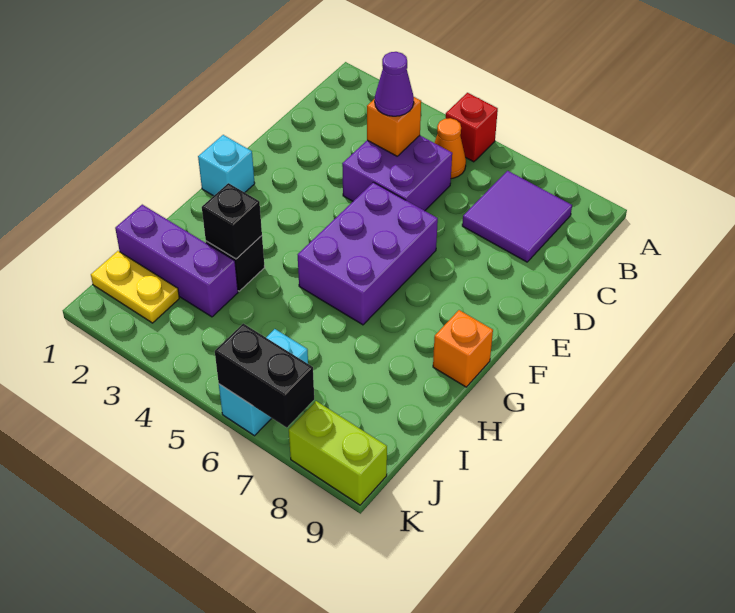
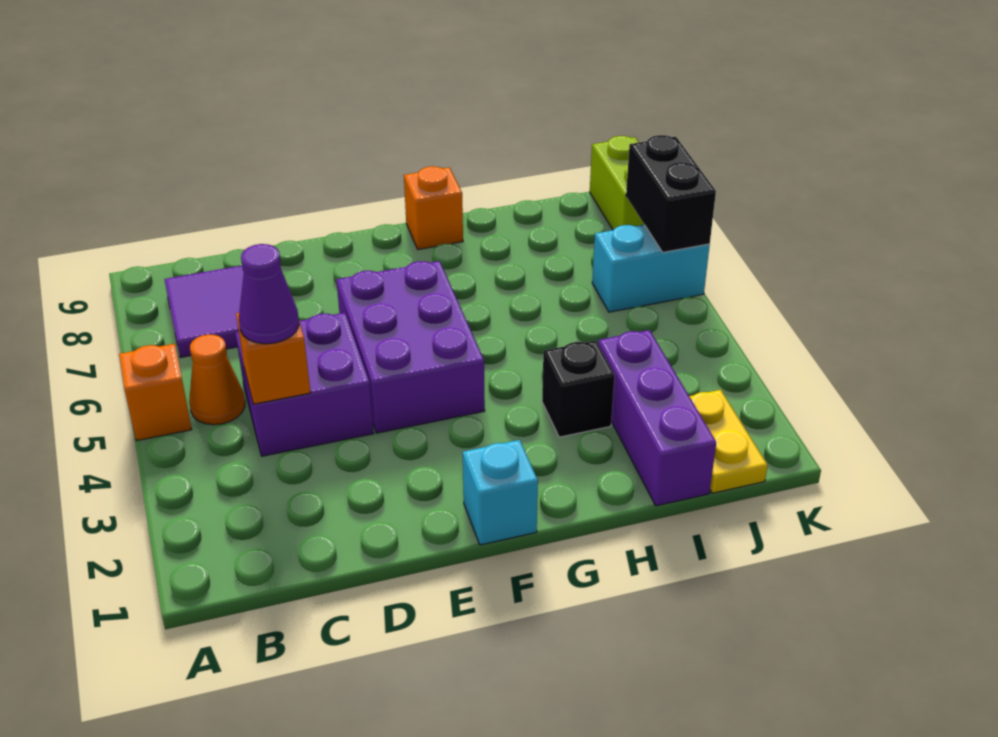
red brick A5 level 1 -> orange brick A5 level 1
purple brick E5:G6 level 1 -> purple brick E4:F6 level 1
black brick H3 level 2 -> none

